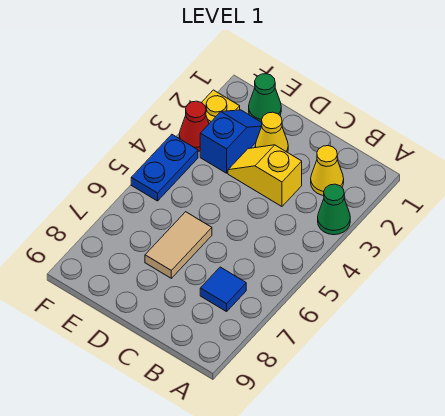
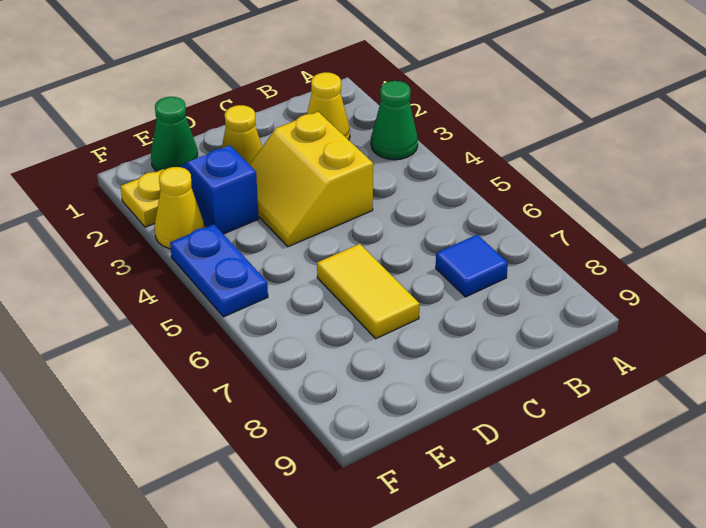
yellow slope C3:D3 level 1 top C -> yellow slope C3:D4 level 1 top C
tan tile D6:D7 level 1 -> yellow tile D6:D7 level 1
red cone F3 level 1 -> yellow cone F3 level 1

